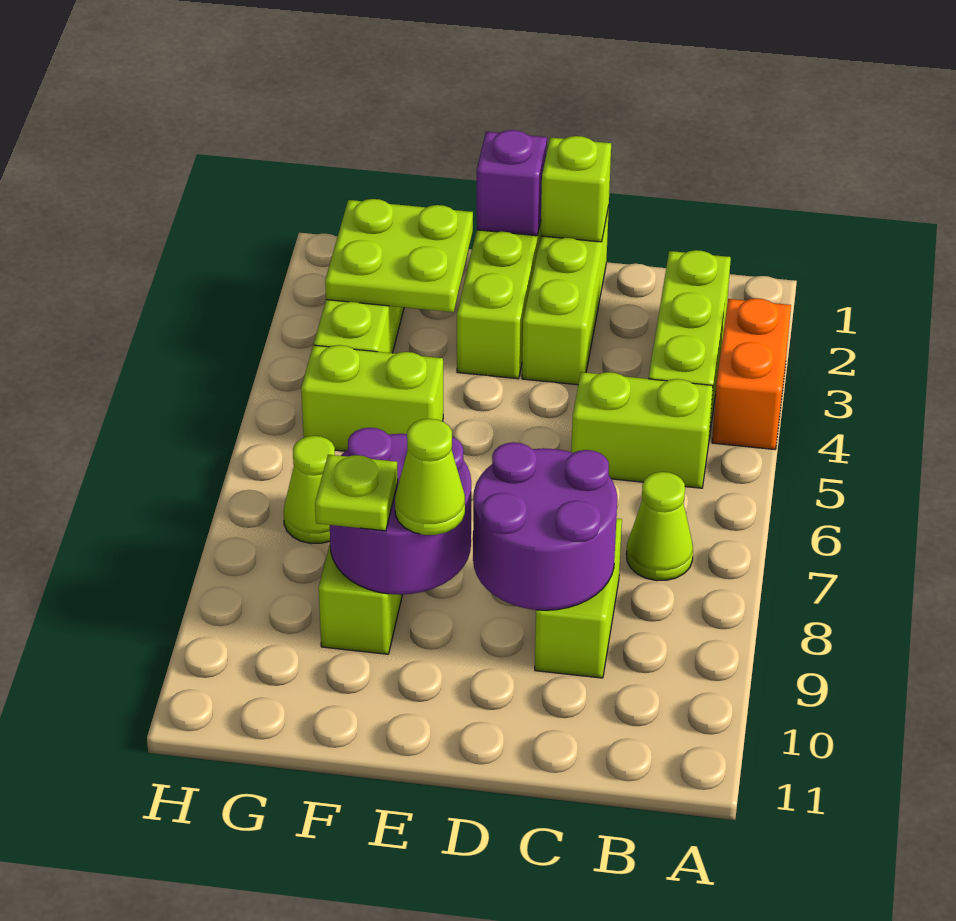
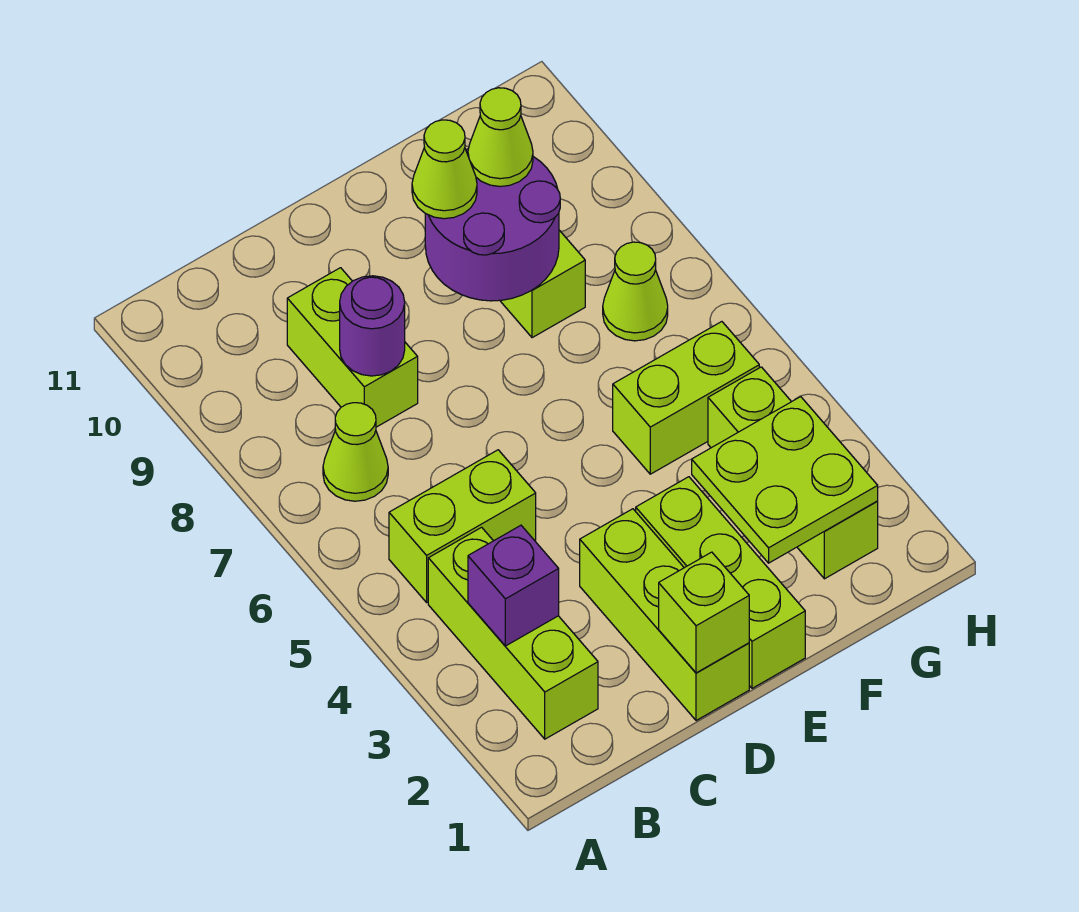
orange brick A3:A4 level 1 -> none
purple round brick C8:D9 level 2 -> purple round brick C8 level 2
purple brick E1 level 2 -> purple brick B3 level 2
lime plate F9 level 3 -> lime cone F9 level 3

